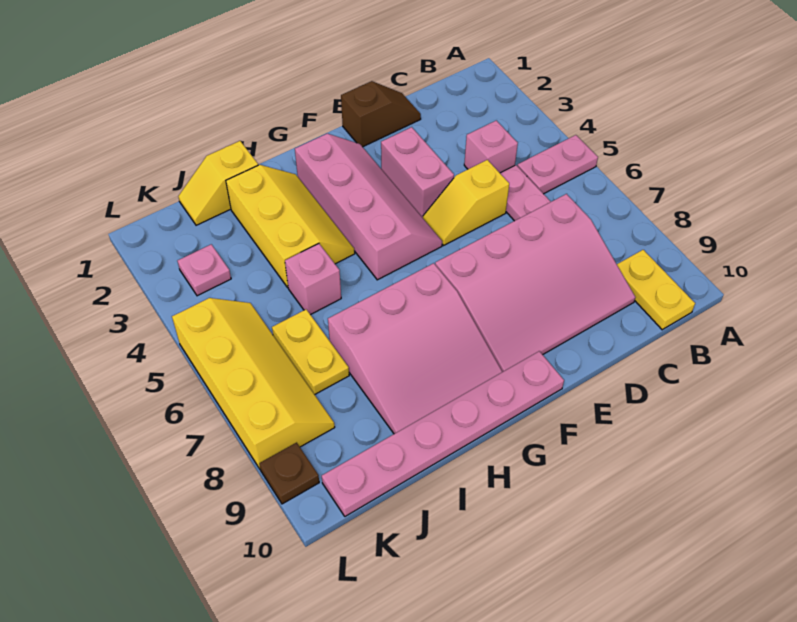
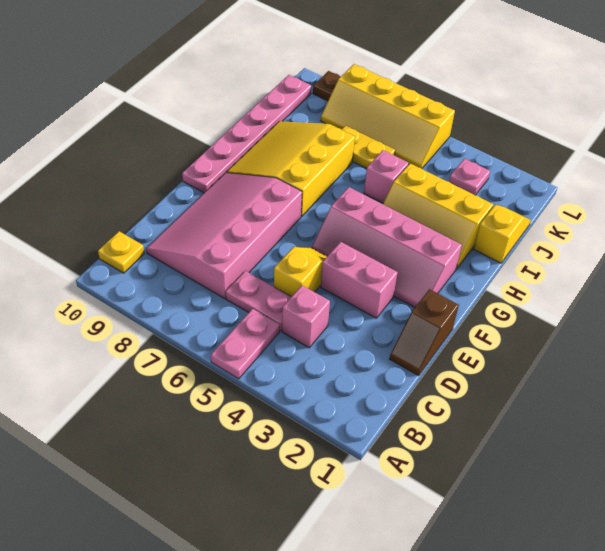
yellow plate B9:B10 level 1 -> yellow plate B10 level 1
pink slope G7:I9 level 1 top 7 -> yellow slope G7:I9 level 1 top 7

